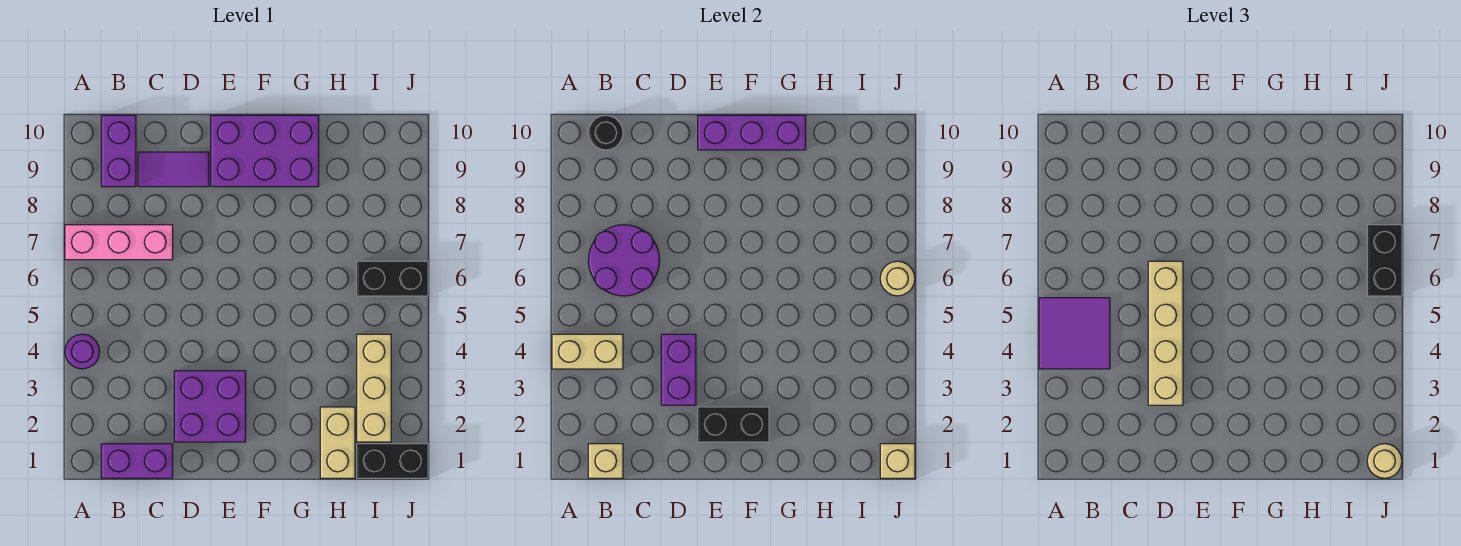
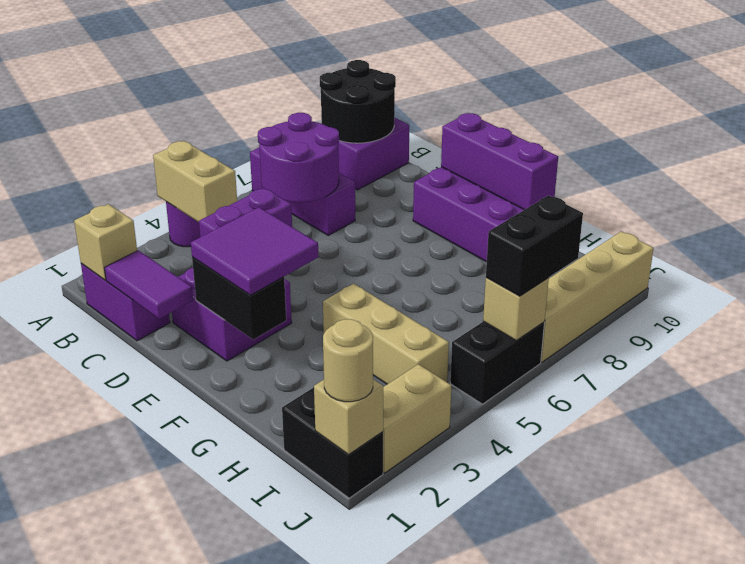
purple tile A4:B5 level 3 -> purple tile E2:F3 level 3
pink brick A7:C7 level 1 -> purple brick A7:C7 level 1
black round brick B10 level 2 -> black round brick A9:B10 level 2
purple tile C9:D9 level 1 -> purple tile C1:D1 level 2
tan brick D3:D6 level 3 -> tan brick J7:J10 level 1
tan brick H1:H2 level 1 -> tan brick J2:J3 level 1
tan brick I2:I4 level 1 -> tan brick G4:I4 level 1
black brick I6:J6 level 1 -> black brick J5:J6 level 1
tan round brick J6 level 2 -> tan brick J6 level 2

